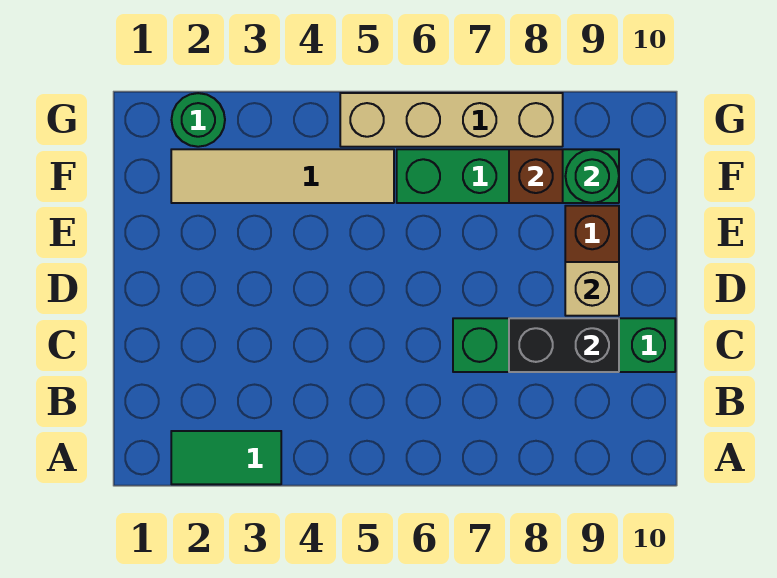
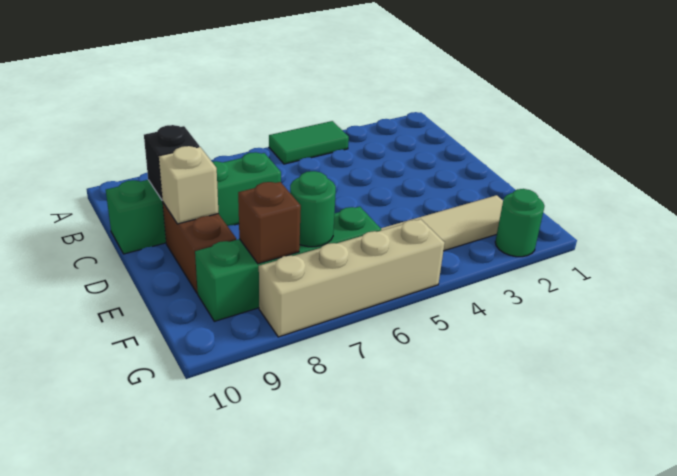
green tile A2:A3 level 1 -> green tile A4:A5 level 1
black brick C8:C9 level 2 -> black brick C9 level 2
green round brick F9 level 2 -> green round brick F7 level 2

